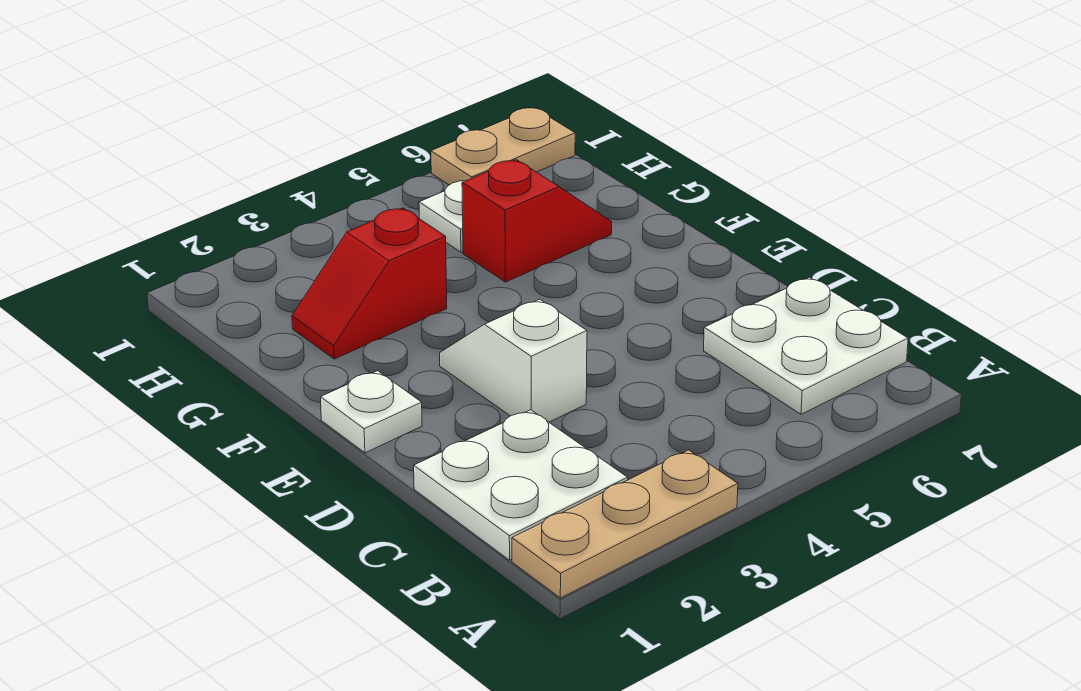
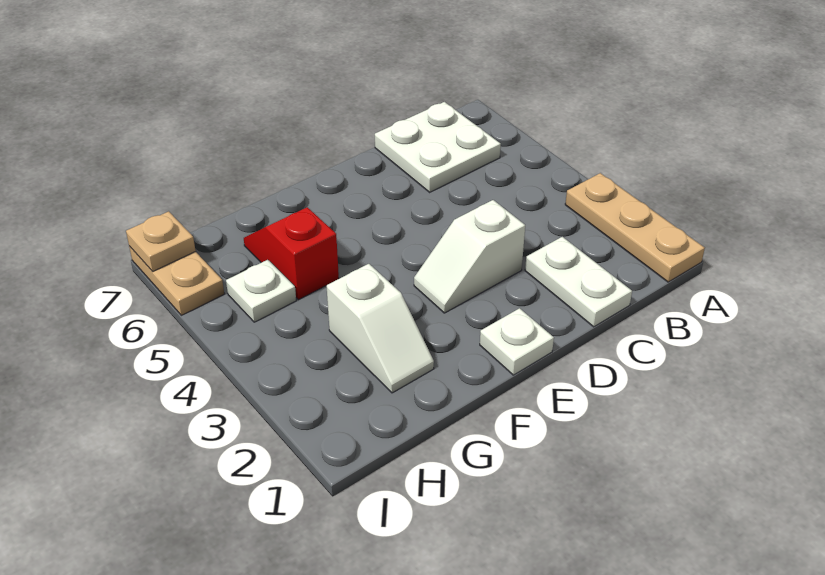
white plate B1:C2 level 1 -> white plate C1:C2 level 1
red slope G2:G3 level 1 top 3 -> white slope G2:G3 level 1 top 3
none -> tan plate I7 level 2

